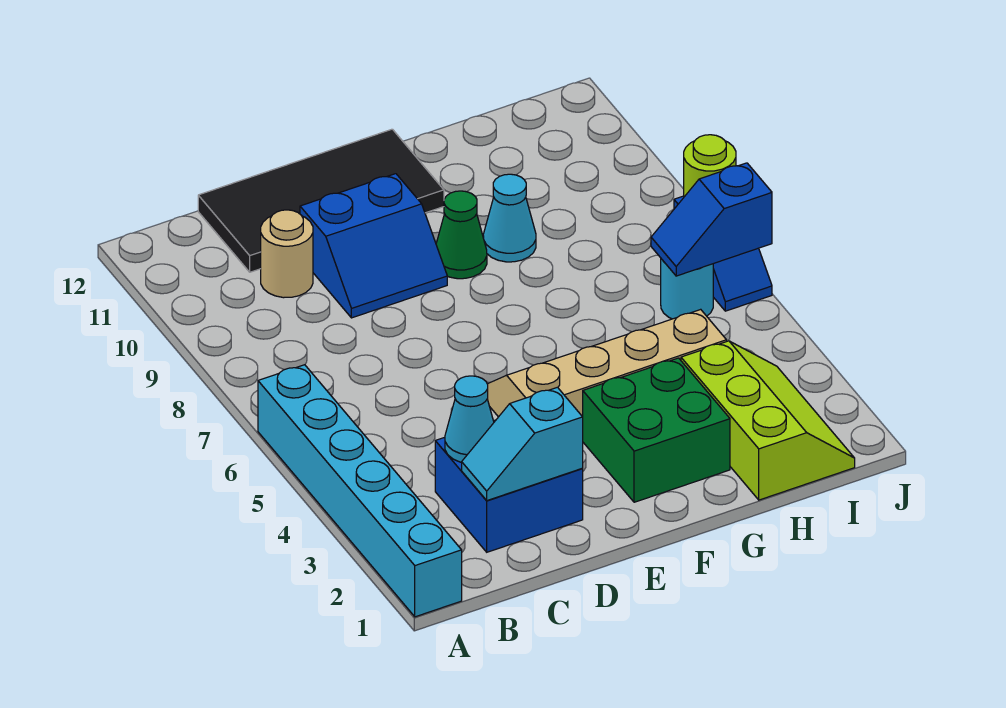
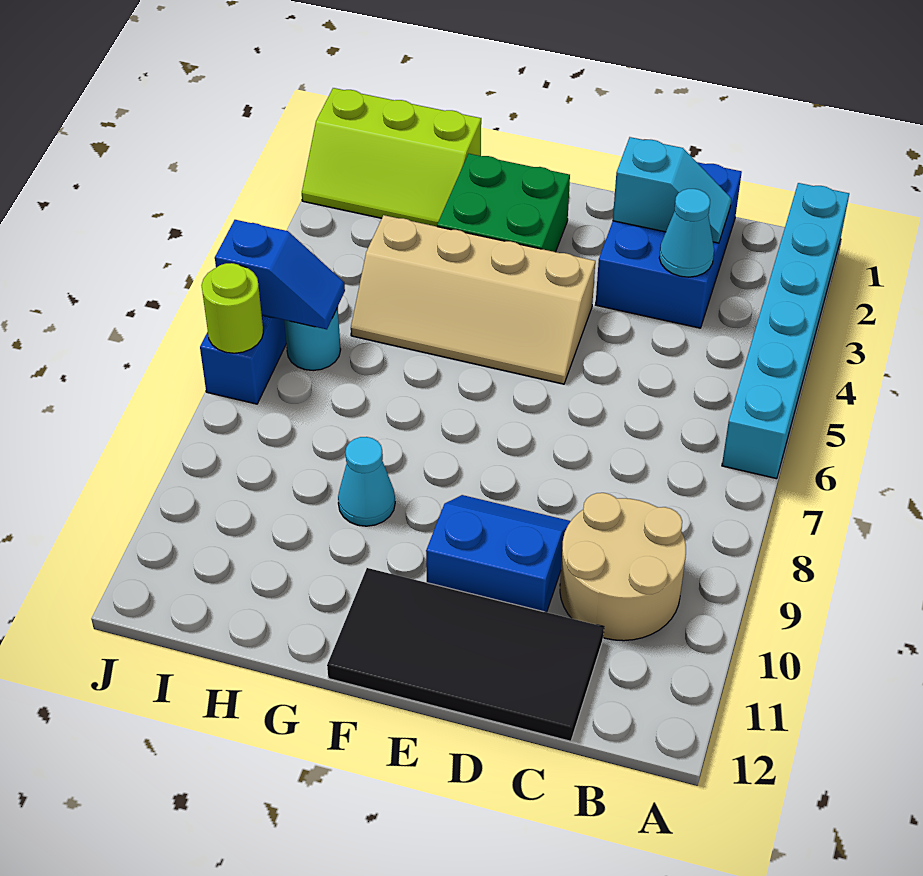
blue brick C2:D3 level 1 -> blue brick C1:D3 level 1
tan round brick C10 level 1 -> tan round brick B9:C10 level 1
green cone F9 level 1 -> none
lime slope H1:I3 level 1 top H -> lime slope H1:J2 level 1 top 1

